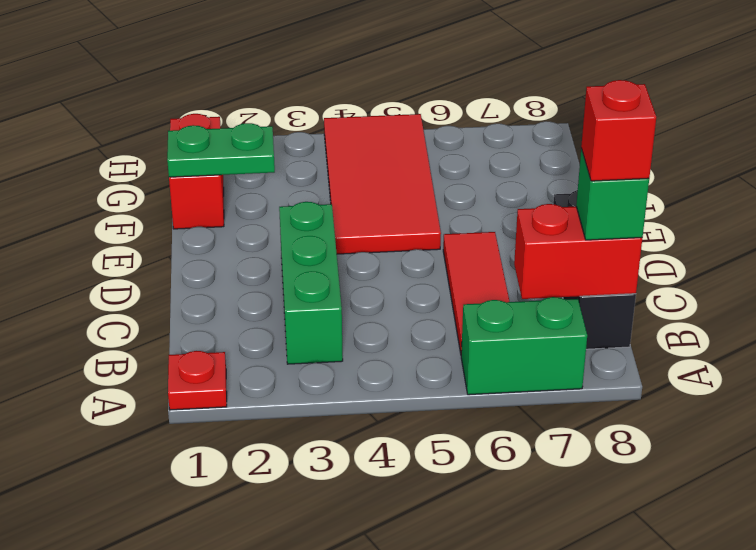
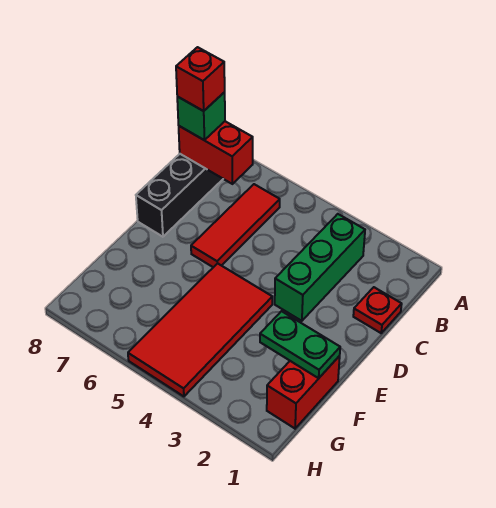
red plate A1 level 1 -> red plate C1 level 1
green brick A6:A7 level 1 -> none

